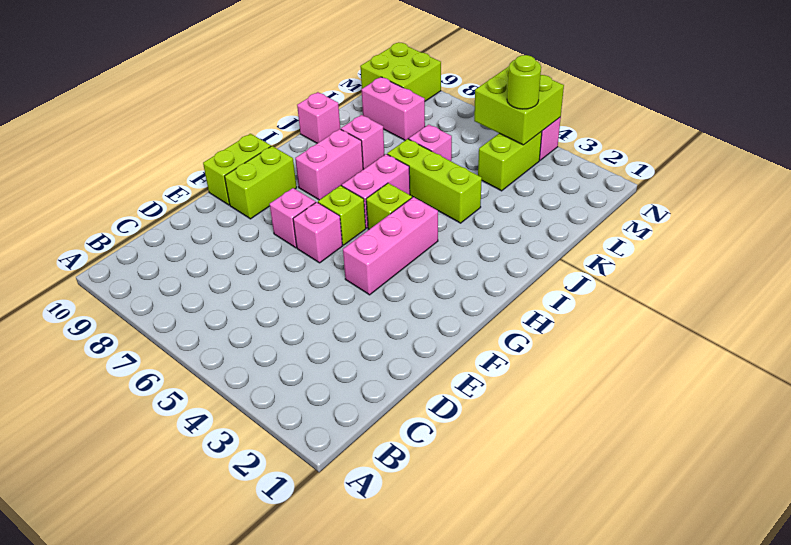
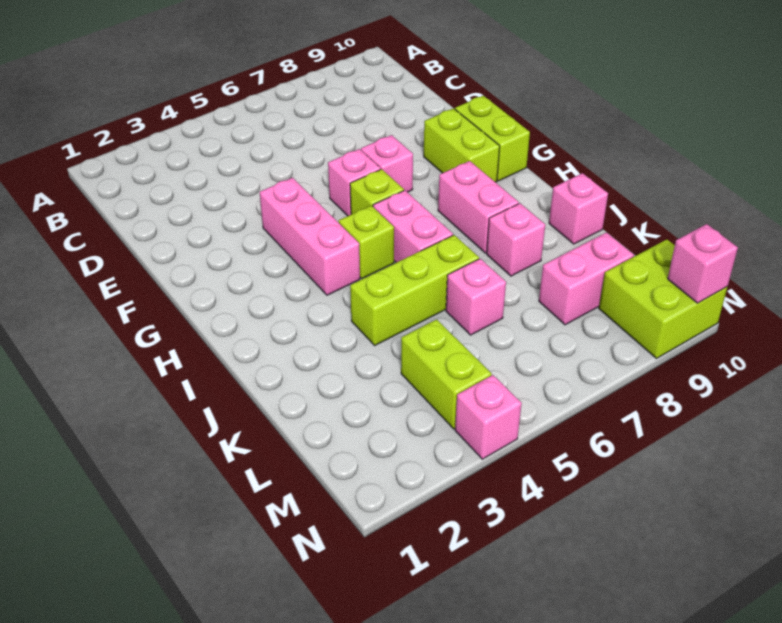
lime brick M4:N5 level 2 -> none
lime round brick M4 level 3 -> none
none -> pink brick N10 level 2

